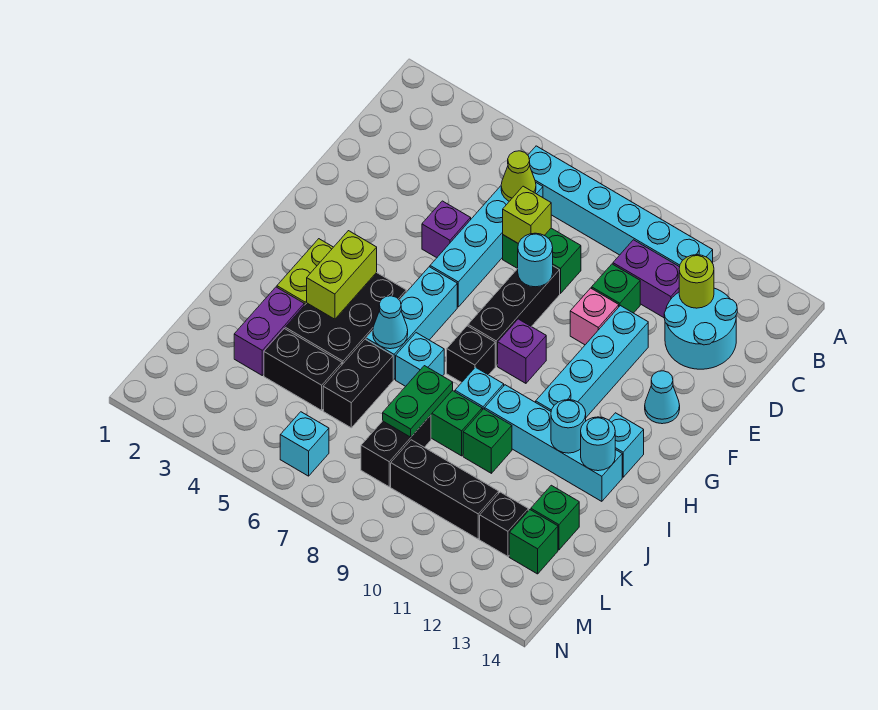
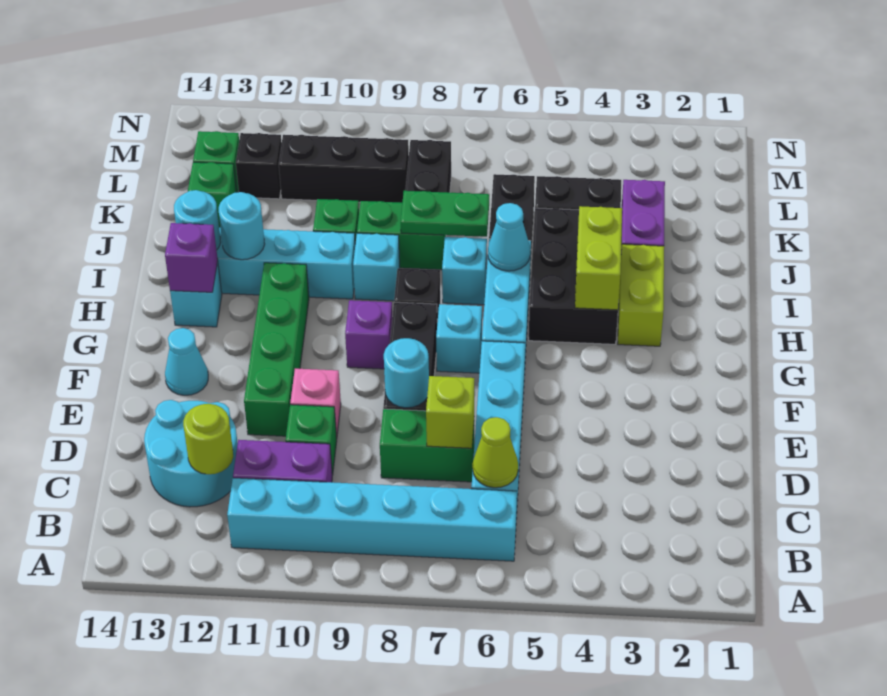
purple brick E5 level 1 -> purple brick H13 level 2
cyan brick E11:H11 level 1 -> green brick E11:H11 level 1
green plate J8:K8 level 2 -> green plate J7:J8 level 2
cyan brick M6 level 1 -> cyan brick G7 level 1

